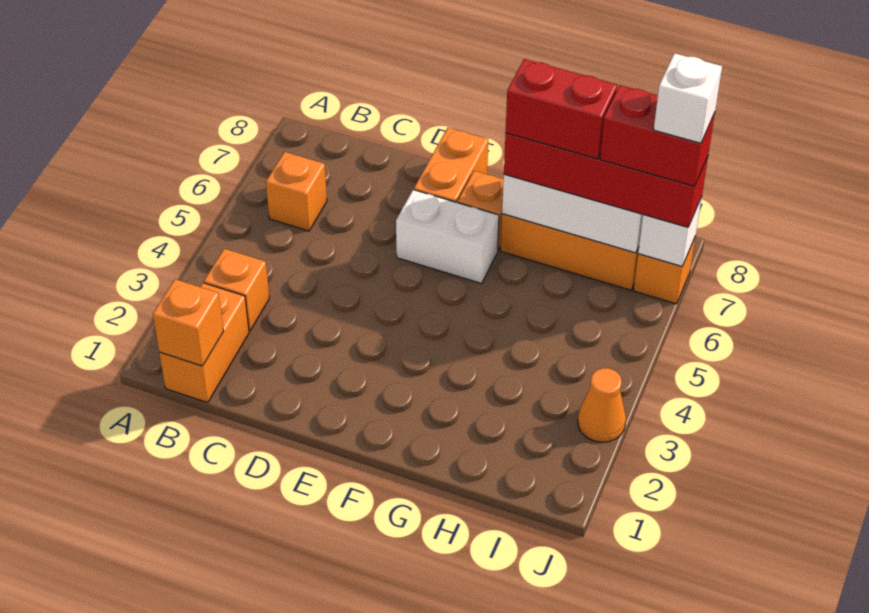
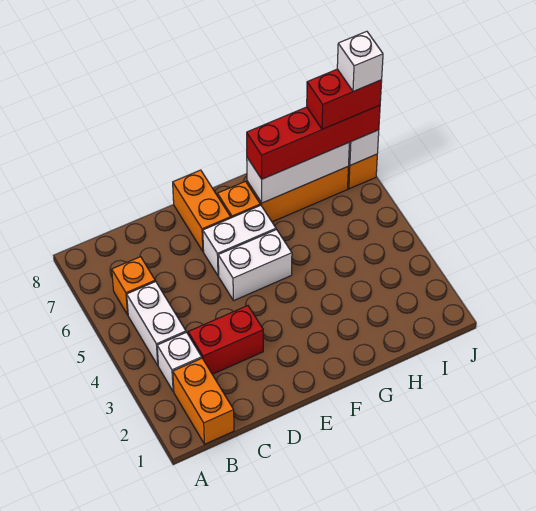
orange brick B1 level 2 -> none
orange brick B3 level 1 -> white brick B3 level 1
none -> white brick B4:B5 level 1
none -> white brick E5:F5 level 1
red brick G7:H7 level 4 -> red brick C3:D3 level 1
orange cone J3 level 1 -> none

